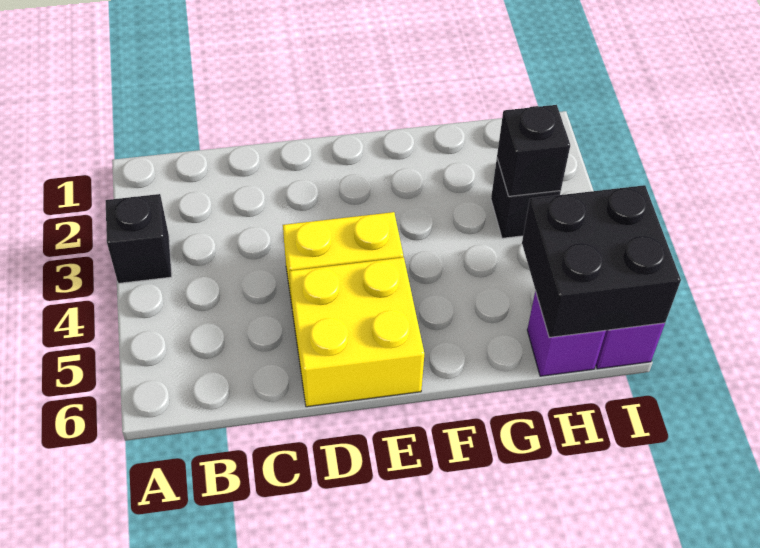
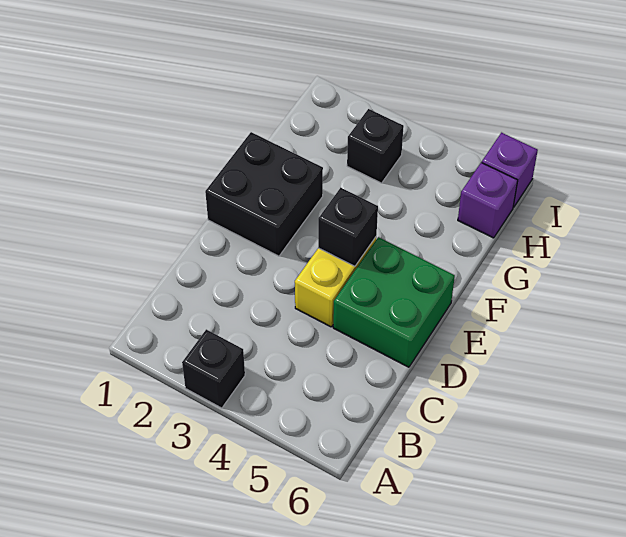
yellow brick D5:E6 level 1 -> green brick D5:E6 level 1
black brick H3 level 2 -> black brick E4 level 2
black brick H5:I6 level 2 -> black brick E1:F2 level 1

